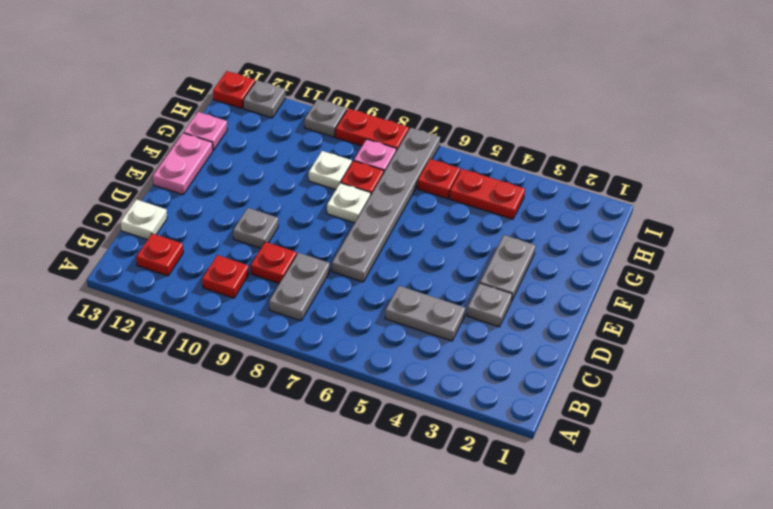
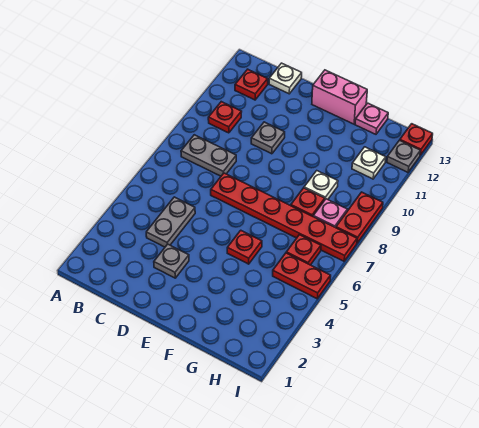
red plate C9 level 1 -> red plate F5 level 1
grey plate D7:I7 level 1 -> red plate D7:I7 level 1
grey plate E3:F3 level 1 -> none
pink plate E13:F13 level 1 -> pink brick E13:F13 level 1
white plate F8 level 1 -> white plate H11 level 1
red plate H4:H5 level 1 -> red plate H5:I5 level 1
grey plate I10 level 1 -> none

